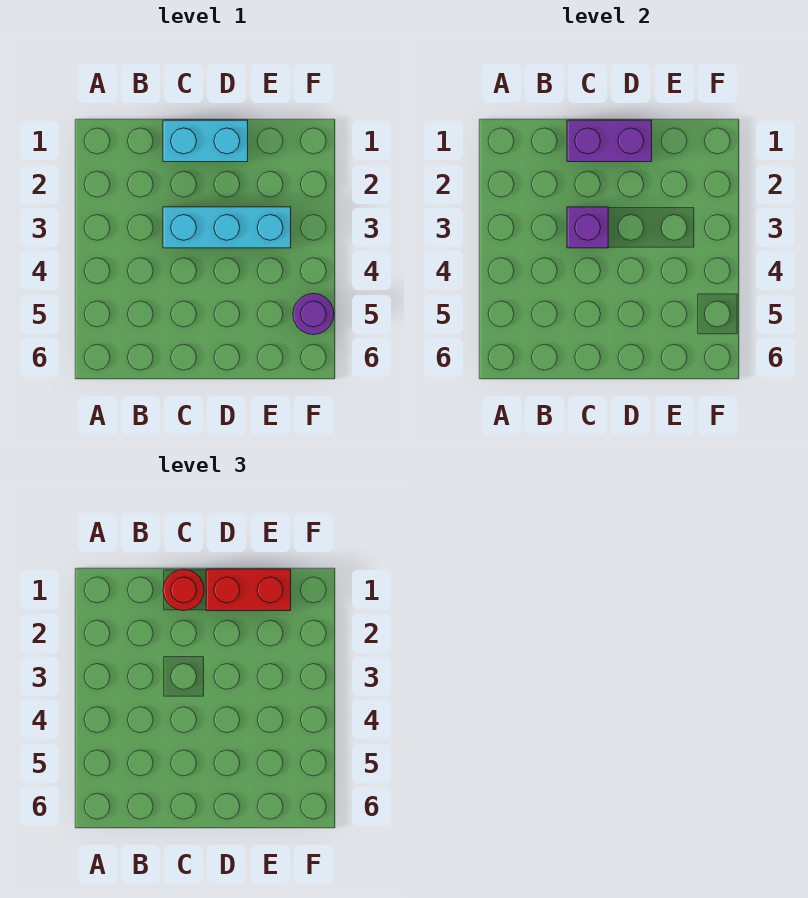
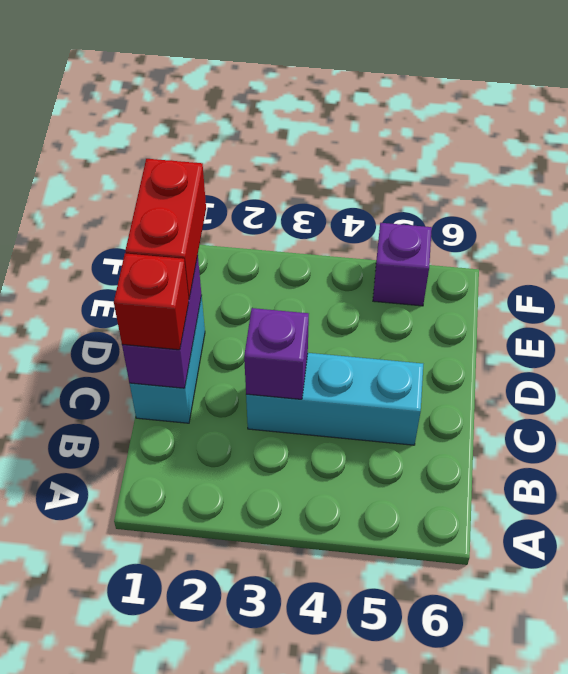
red round brick C1 level 3 -> red brick C1 level 3
cyan brick C3:E3 level 1 -> cyan brick C3:C5 level 1
purple round brick F5 level 1 -> purple brick F5 level 1

